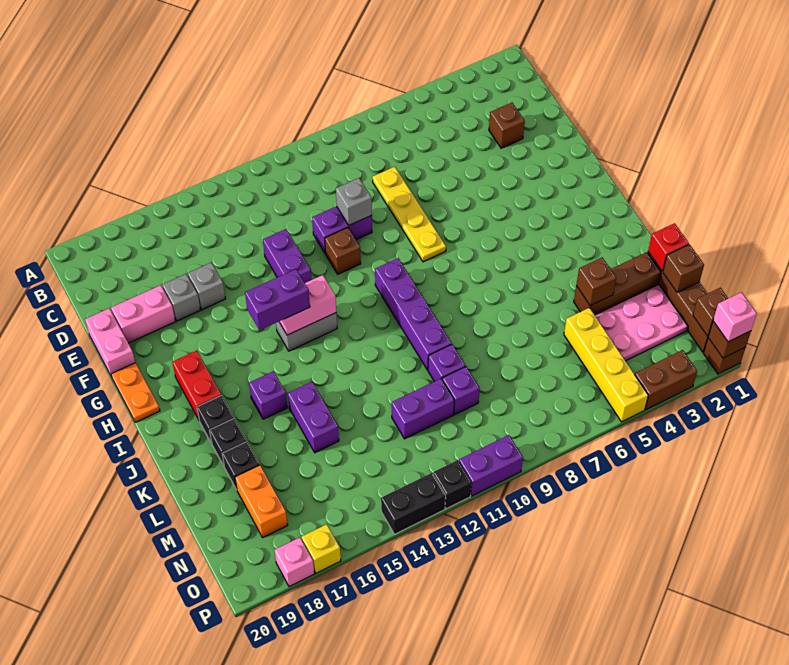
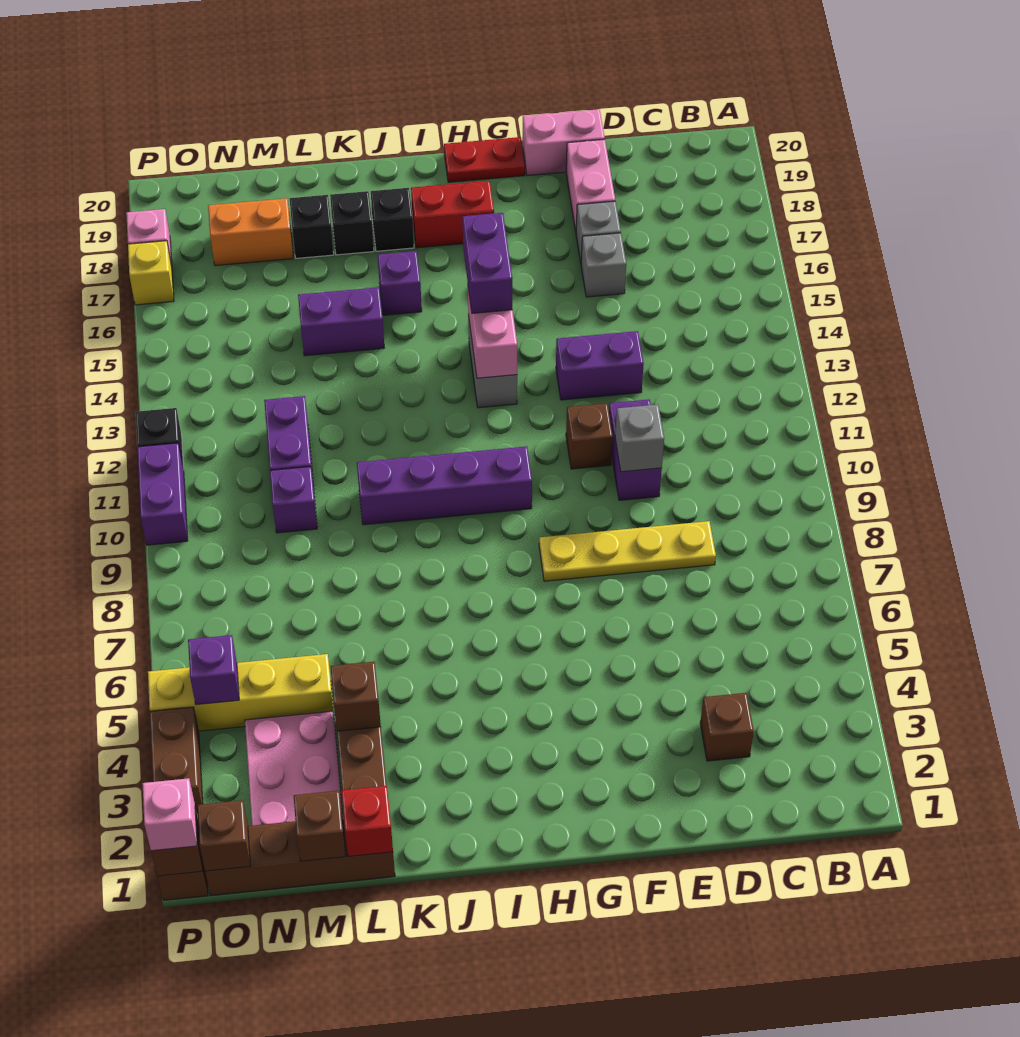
orange plate G20:H20 level 1 -> red plate G20:H20 level 1
purple brick L10 level 1 -> purple brick O5 level 2
black brick P13:P14 level 1 -> none

